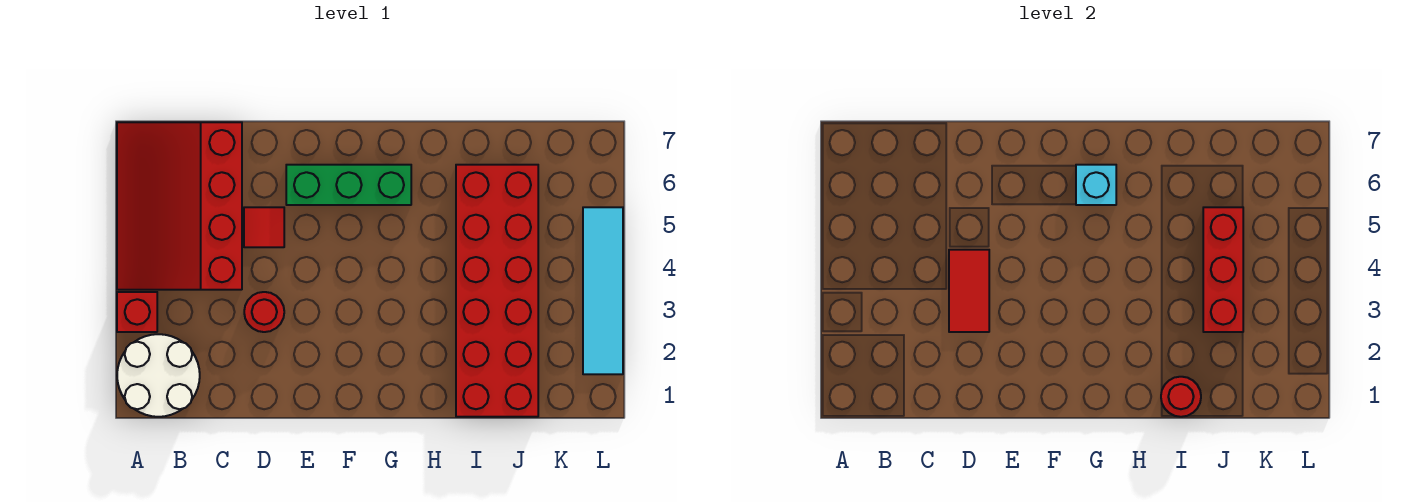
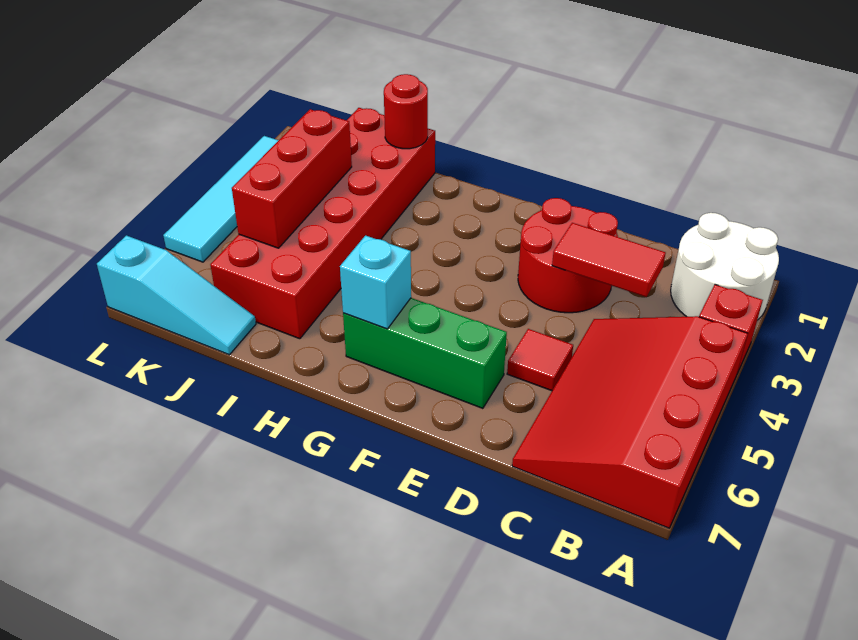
red slope A4:C7 level 1 top C -> red slope A4:C7 level 1 top A
red round brick D3 level 1 -> red round brick D2:E3 level 1
red tile D3:D4 level 2 -> red tile C3:D3 level 2
none -> cyan slope J7:L7 level 1 top L

